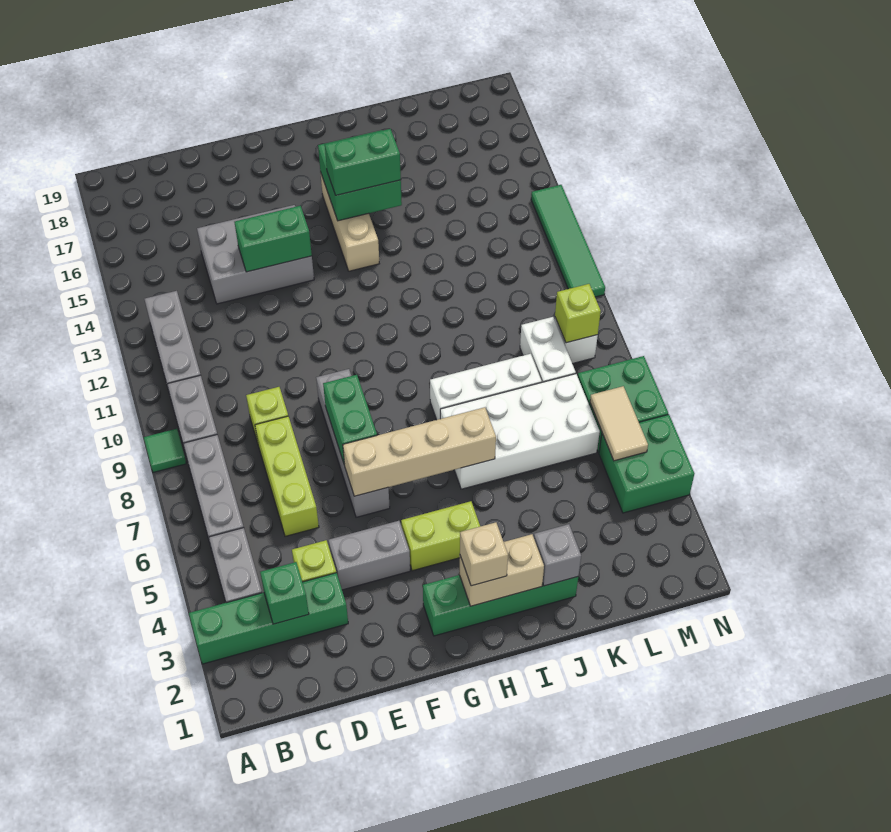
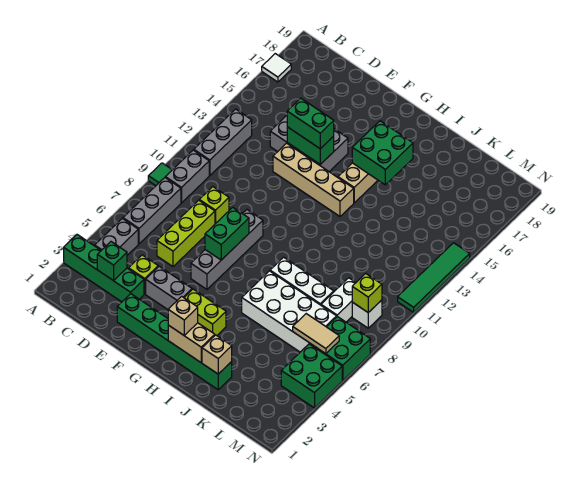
none -> white tile A17 level 1
tan brick F6:I6 level 2 -> tan brick E13:H13 level 1
green brick G2:J2 level 1 -> green brick E2:J2 level 1
green brick H15:I15 level 3 -> green brick E14:F14 level 3
grey brick J2 level 2 -> tan brick J2 level 2
tan tile M5:M6 level 2 -> tan tile L6:M6 level 2

